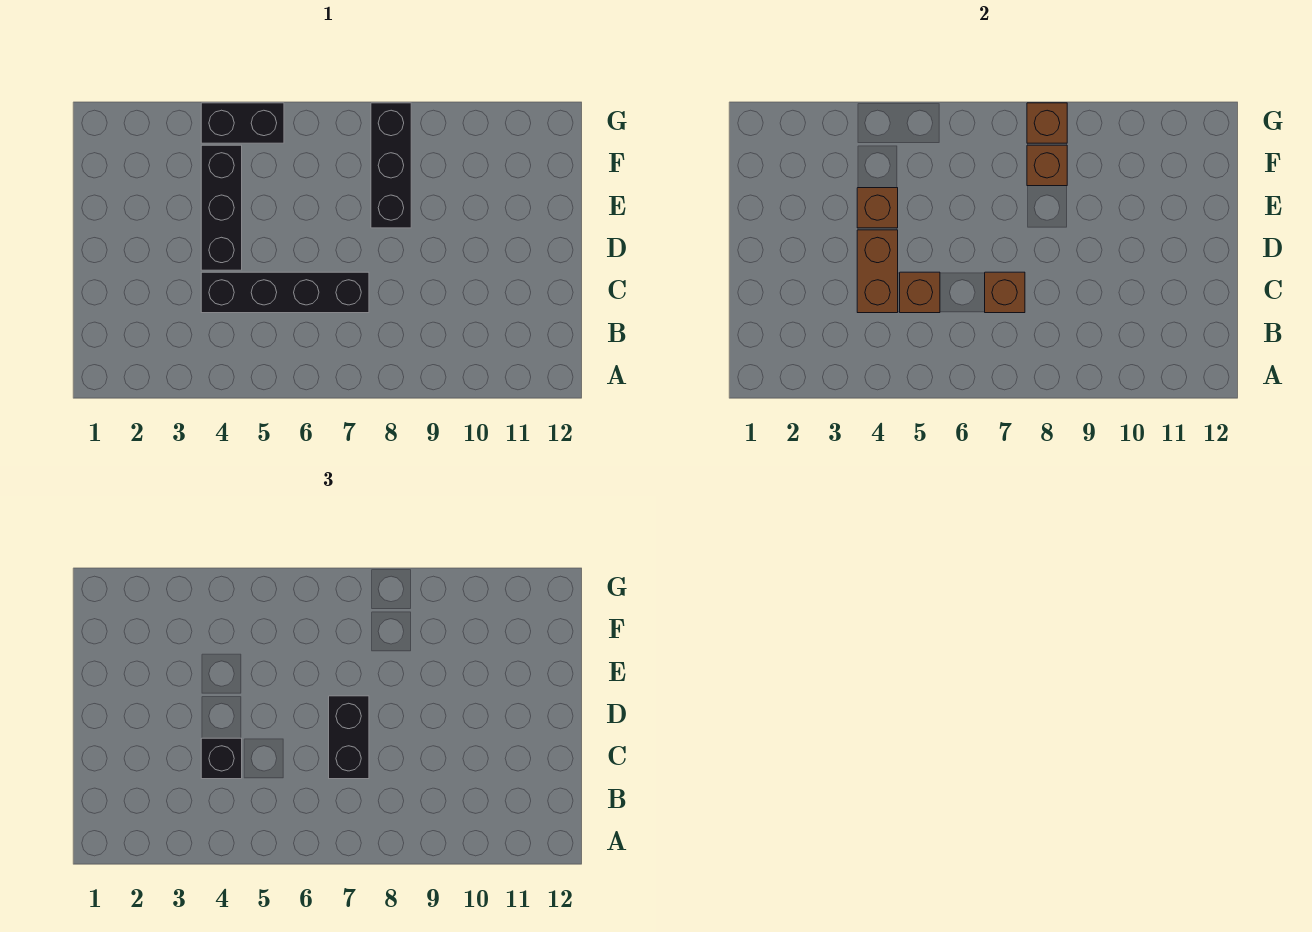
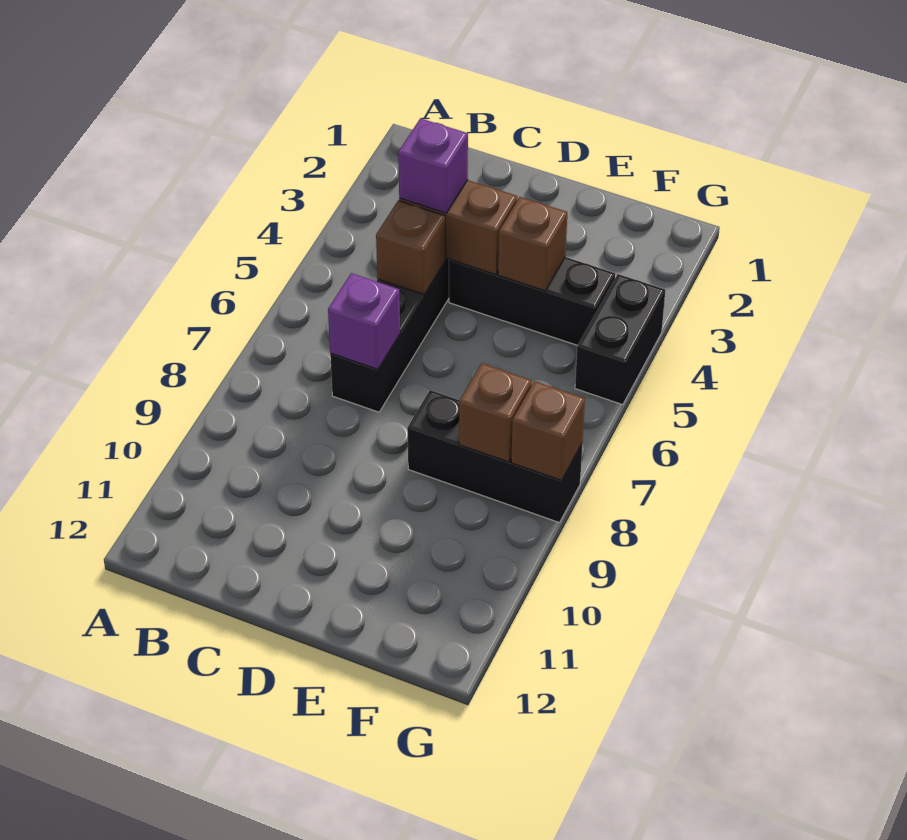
black brick C4 level 3 -> purple brick C4 level 3
brown brick C7 level 2 -> purple brick C7 level 2
black brick C7:D7 level 3 -> none

